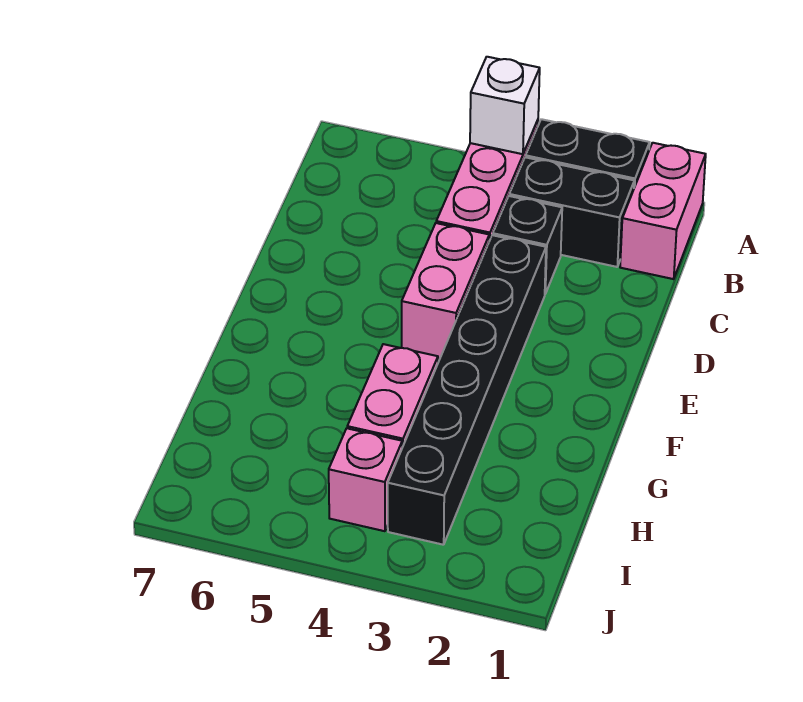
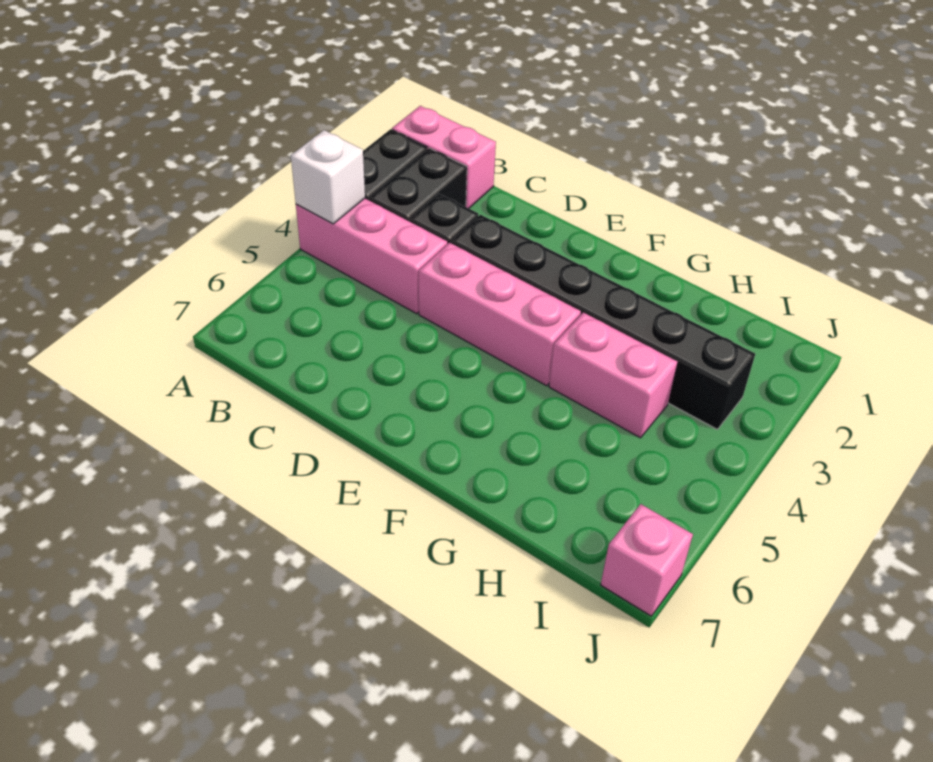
pink brick D4:E4 level 1 -> pink brick D4:F4 level 1
pink brick I4 level 1 -> pink brick J7 level 1

